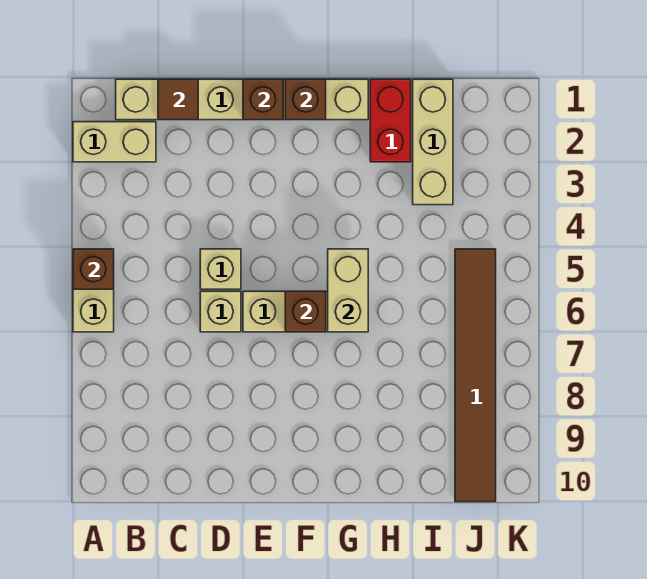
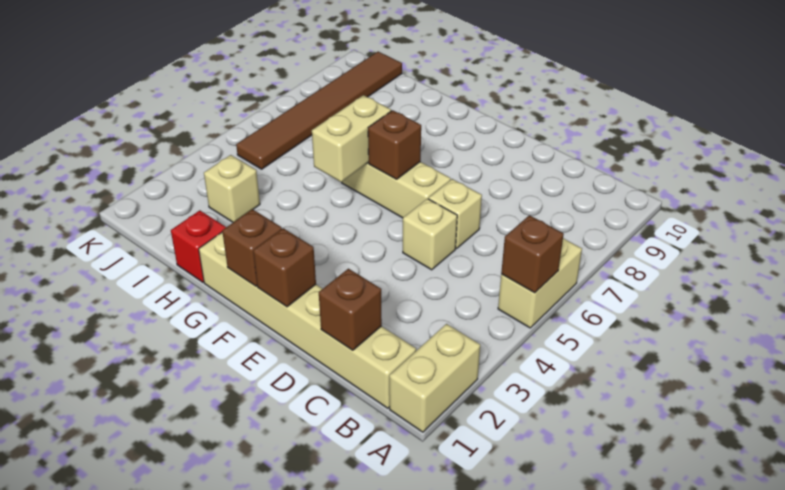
tan brick A2:B2 level 1 -> tan brick A1:A2 level 1
brown tile C1 level 2 -> brown brick C1 level 2
red brick H1:H2 level 1 -> red brick H1 level 1
tan brick I1:I3 level 1 -> tan brick I3 level 1

